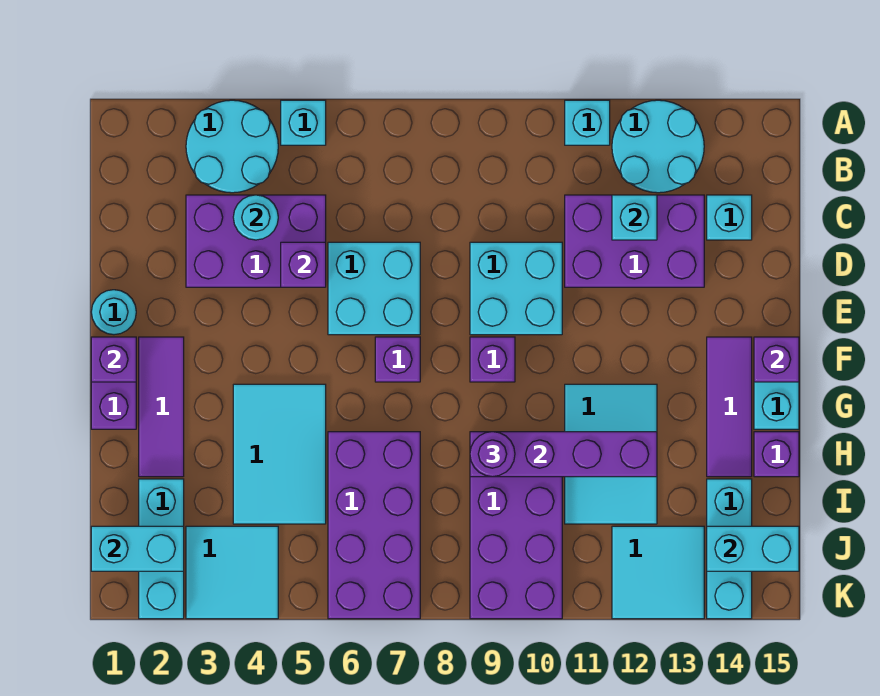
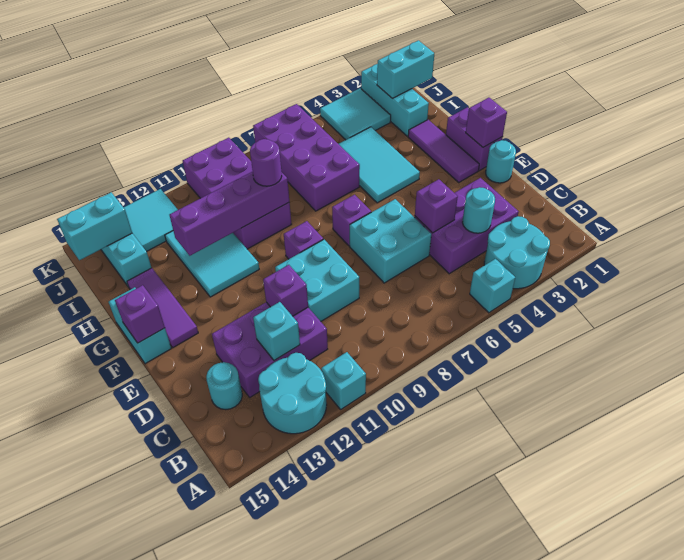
cyan brick C14 level 1 -> cyan round brick C14 level 1
purple brick H15 level 1 -> purple brick D11 level 2

